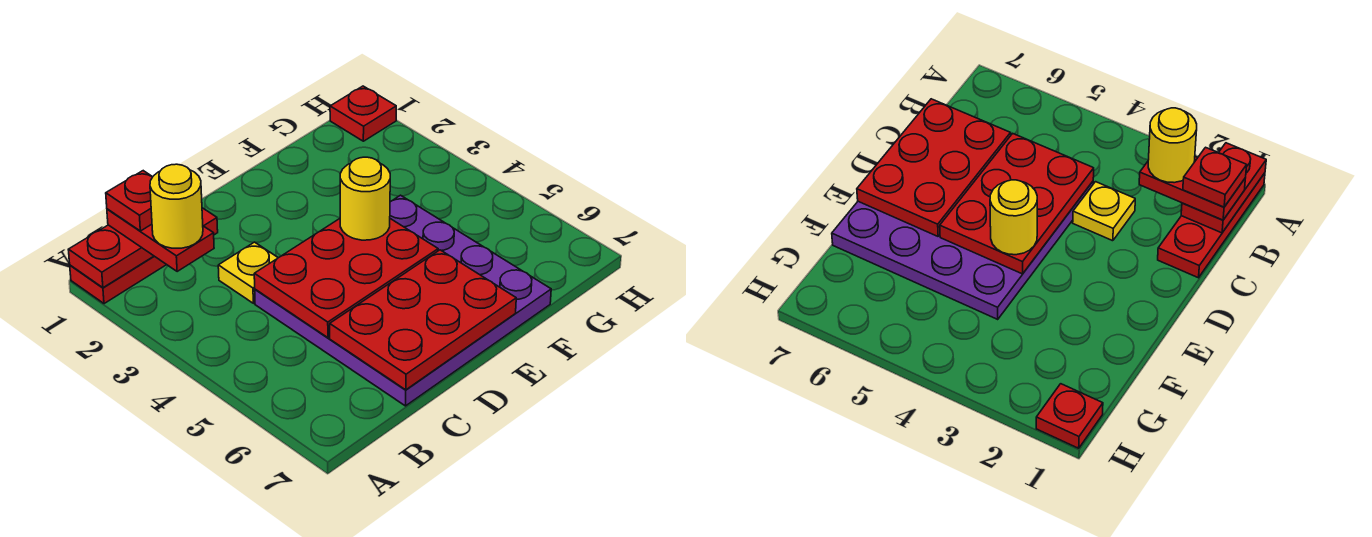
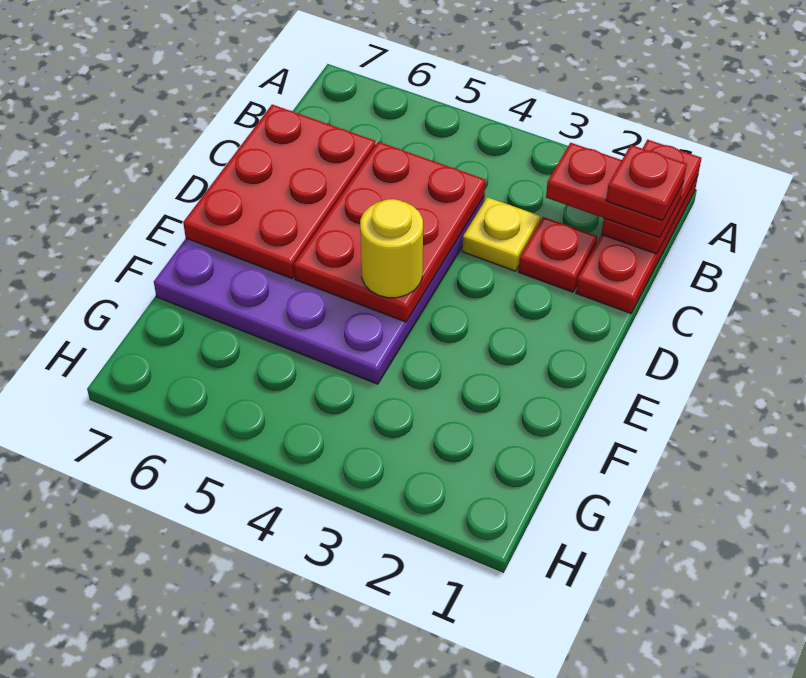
yellow round brick B2 level 4 -> none
red plate H1 level 1 -> red plate C2 level 1

